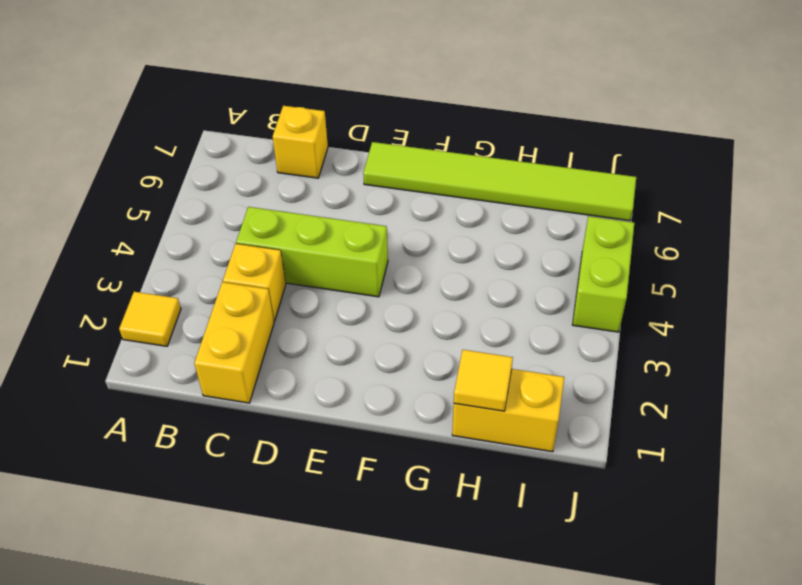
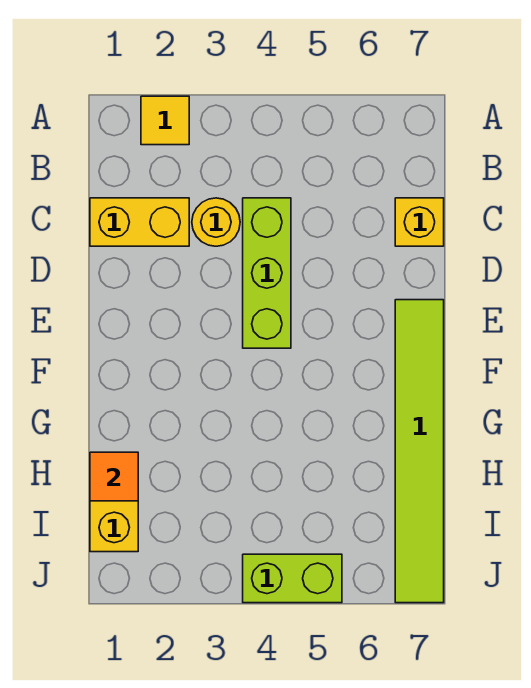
yellow brick C3 level 1 -> yellow round brick C3 level 1
yellow tile H1 level 2 -> orange tile H1 level 2

